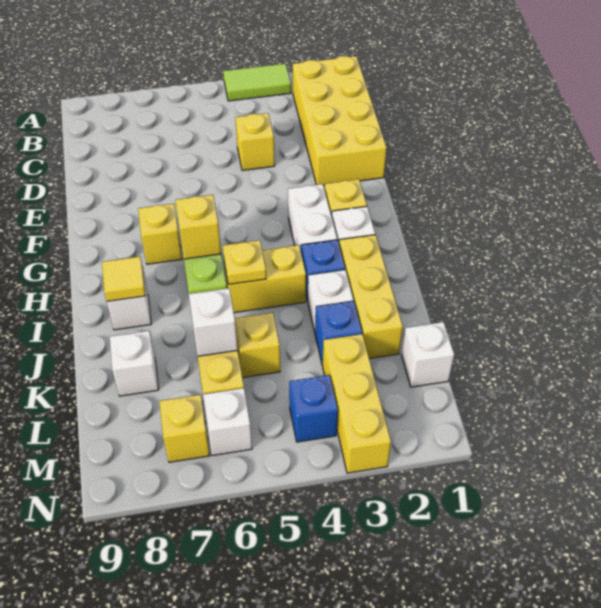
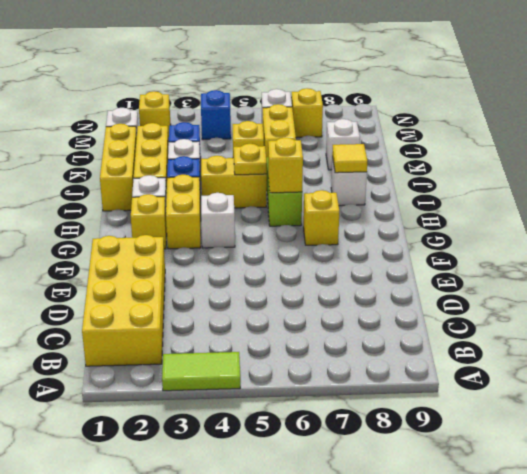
yellow brick D4 level 1 -> yellow brick M2 level 1
white brick G3:H3 level 1 -> yellow brick G3:H3 level 1
white brick K6 level 2 -> white brick G4 level 1
yellow brick L3:N3 level 1 -> yellow brick I1:K1 level 1

